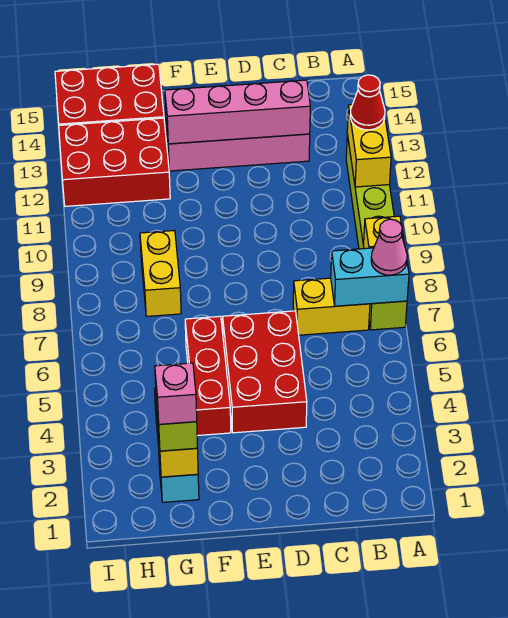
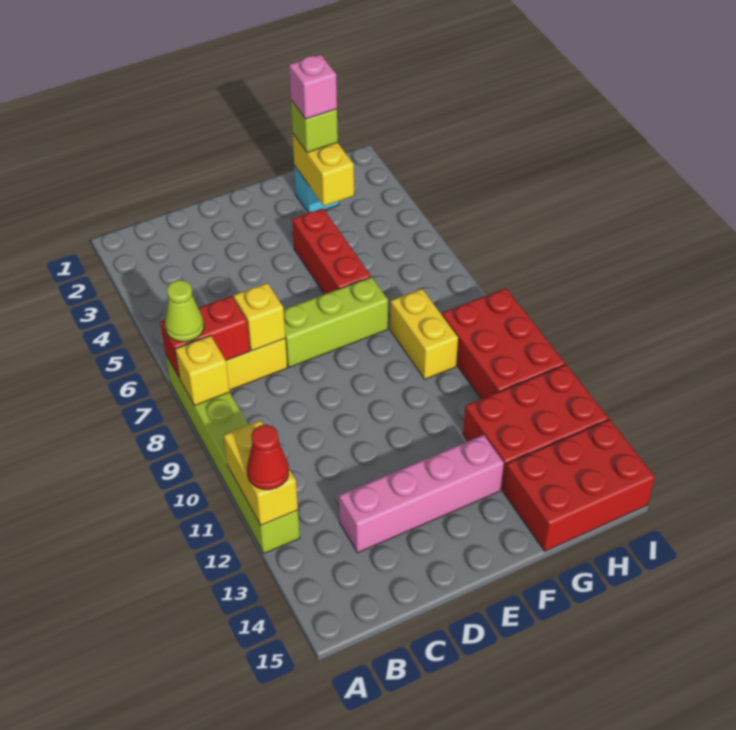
cyan brick A7:B7 level 2 -> red brick A7:B7 level 2
pink cone A7 level 3 -> lime cone A7 level 3
none -> yellow brick C7 level 2
pink brick C13:F13 level 2 -> none
red brick D4:E6 level 1 -> red brick H9:I11 level 1
none -> lime brick D7:F7 level 1

